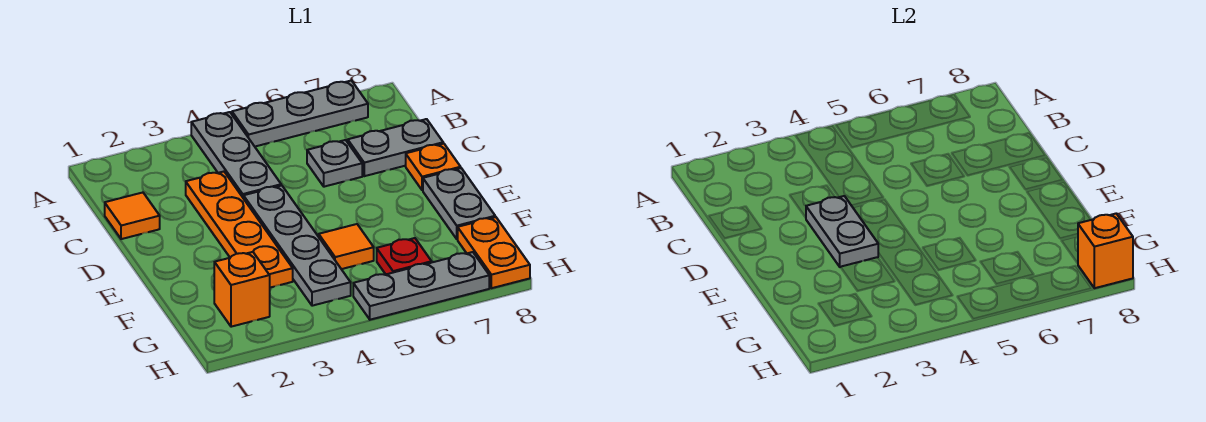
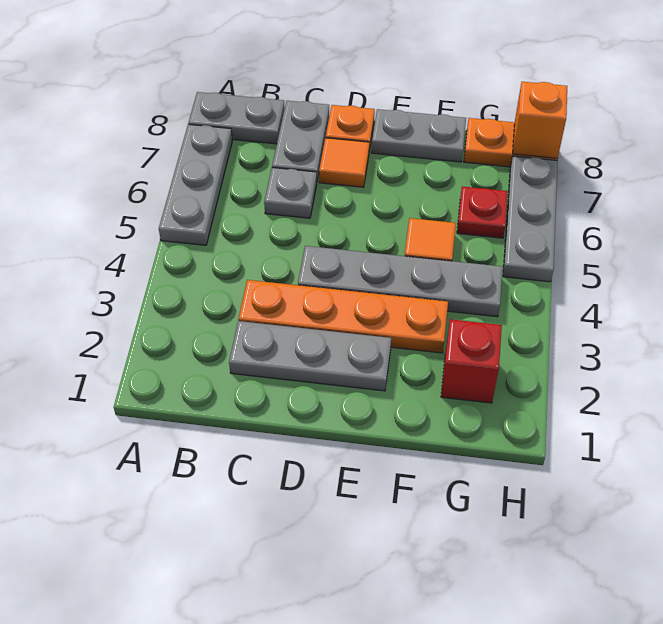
grey plate A4:C4 level 1 -> grey plate C2:E2 level 1
orange tile C1 level 1 -> orange tile D7 level 1
grey plate D3:E3 level 2 -> grey plate A8:B8 level 1
orange brick G2 level 1 -> red brick G2 level 1

